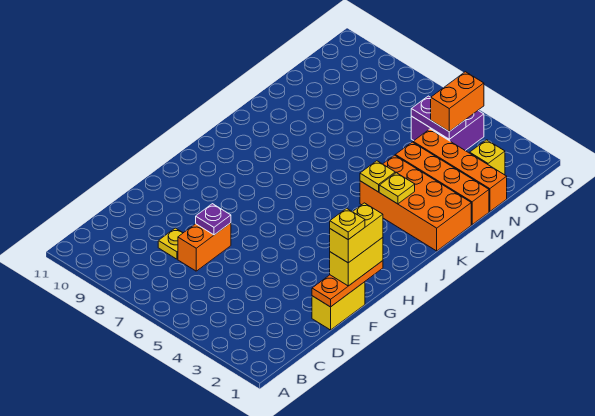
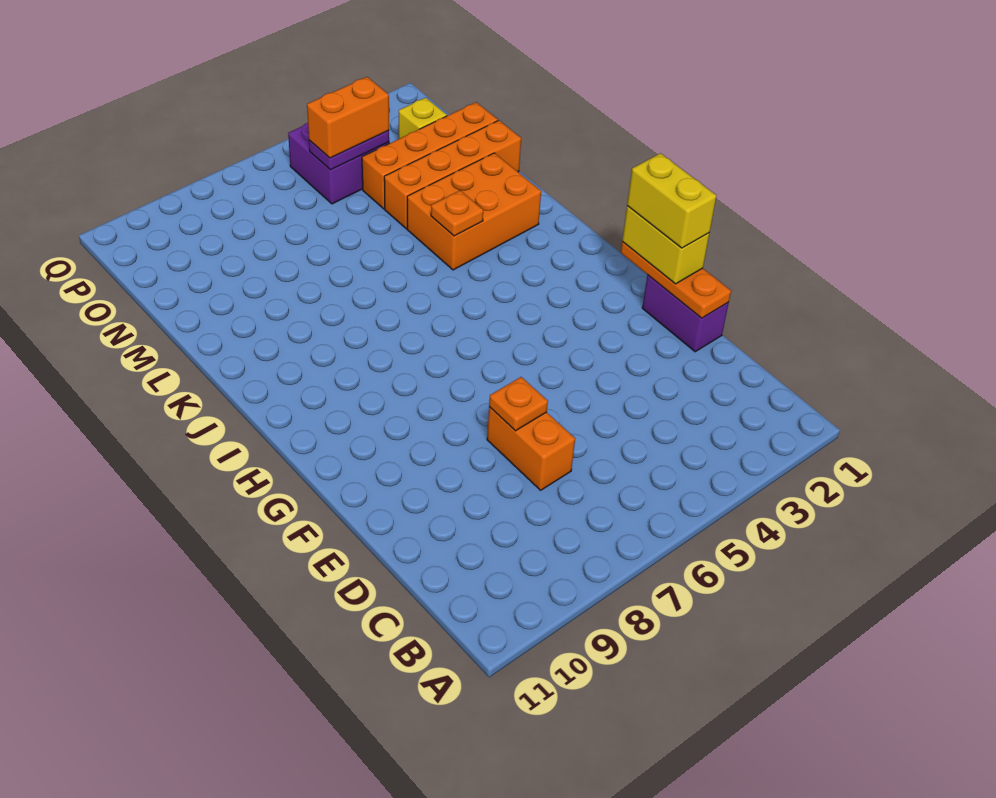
yellow plate D8 level 1 -> none
yellow brick E1:F1 level 1 -> purple brick E1:F1 level 1
purple plate E7 level 2 -> orange plate E7 level 2
yellow plate F1 level 5 -> none
orange brick K1:L4 level 1 -> orange brick K2:L4 level 1
yellow plate K3 level 2 -> none
yellow plate K4 level 2 -> orange plate K4 level 2
orange brick O4:P4 level 3 -> orange brick O4:O5 level 3

